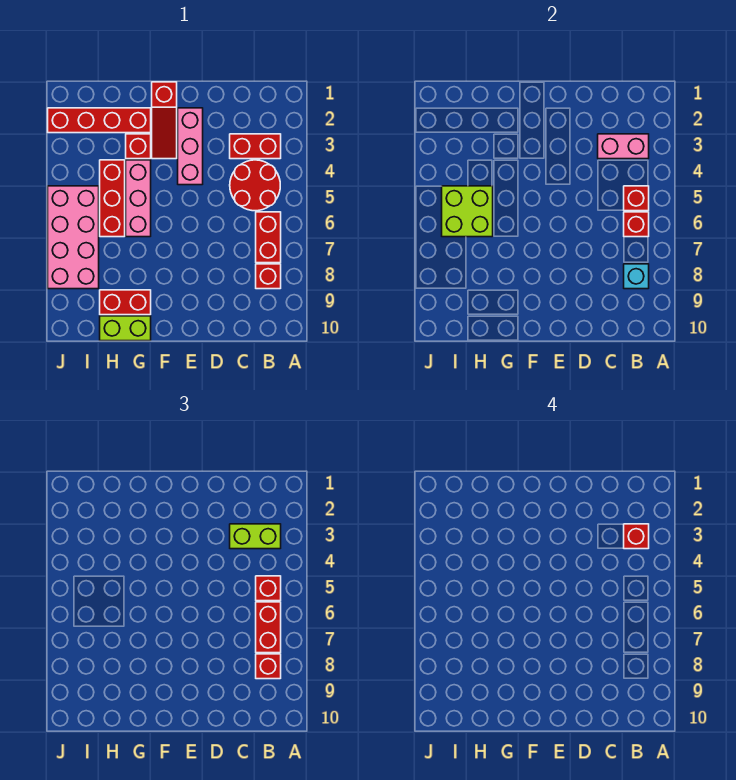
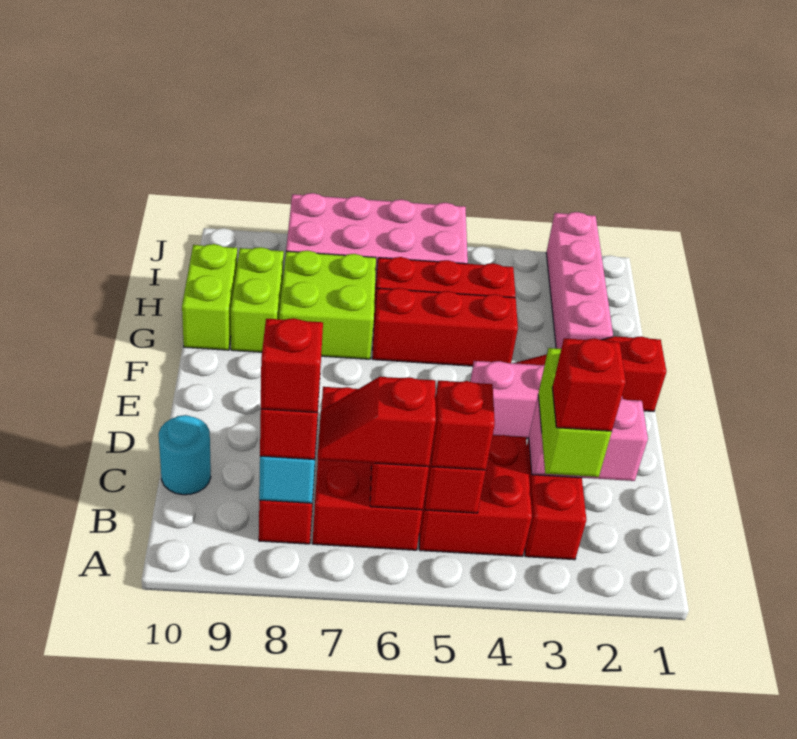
pink brick B3:C3 level 2 -> pink brick C2:C3 level 2
red round brick B4:C5 level 1 -> red brick B4:C5 level 1
red brick B6:B7 level 1 -> red brick B6:D7 level 1
red brick B6:B7 level 3 -> red slope B6:B7 level 3 top 6
none -> cyan round brick C10 level 1
red brick G2:J2 level 1 -> pink brick G2:J2 level 1
red brick G3 level 1 -> red brick B8 level 4
pink brick G4:G6 level 1 -> red brick G4:G6 level 1
red brick G9:H9 level 1 -> lime brick G9:H9 level 1
lime brick H5:I6 level 2 -> lime brick G7:H8 level 1

